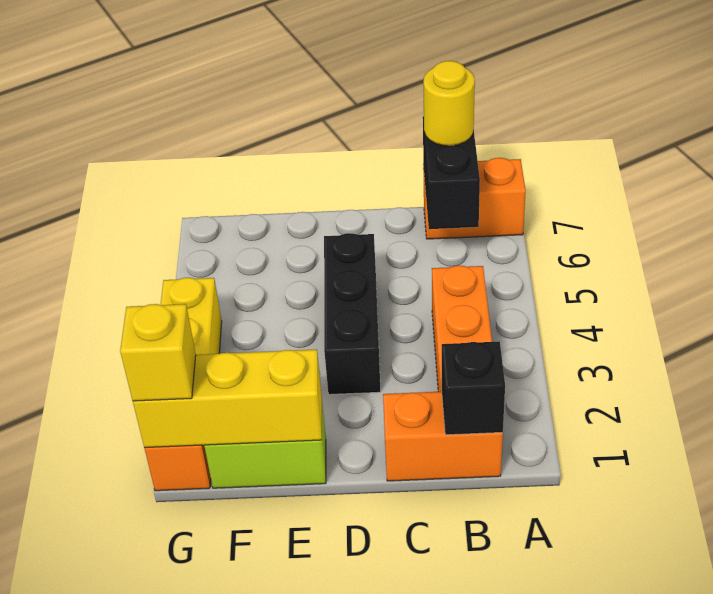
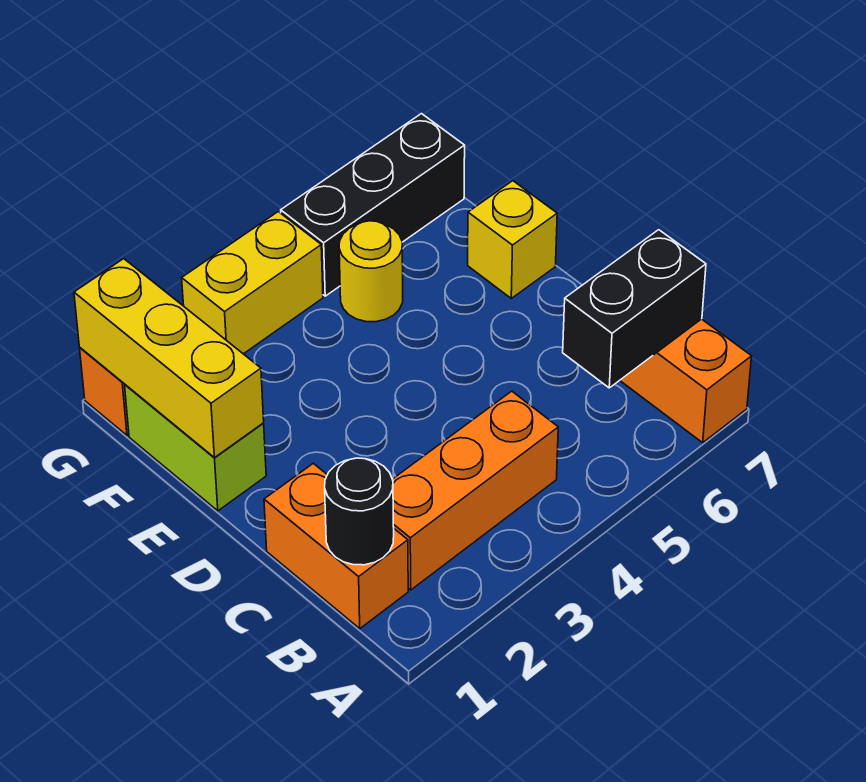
black brick B1 level 2 -> black round brick B1 level 2
yellow round brick B7 level 3 -> yellow round brick F5 level 1
black brick D3:D5 level 1 -> black brick G5:G7 level 1
yellow brick G1 level 3 -> yellow brick E7 level 1

